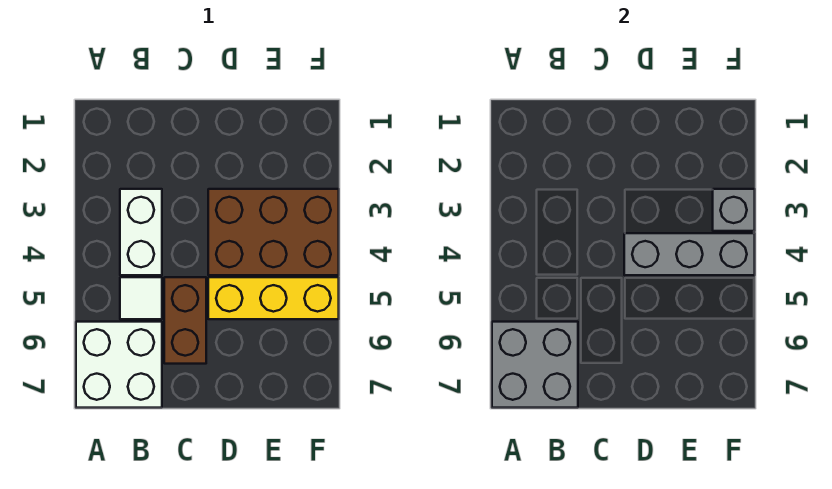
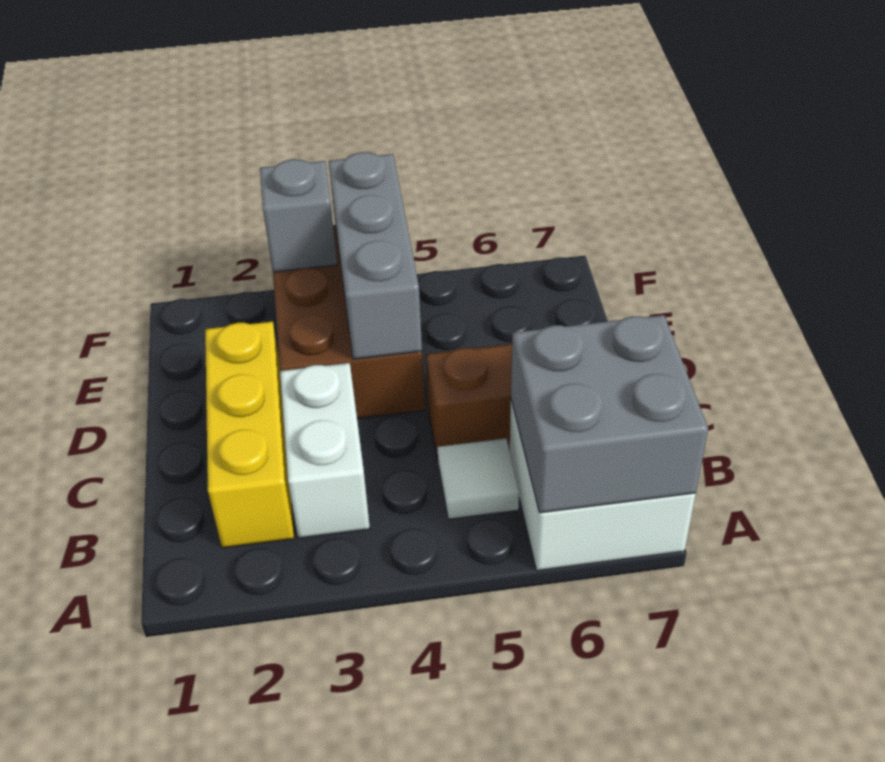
white brick B3:B4 level 1 -> white brick B3:C3 level 1
yellow brick D5:F5 level 1 -> yellow brick B2:D2 level 1

